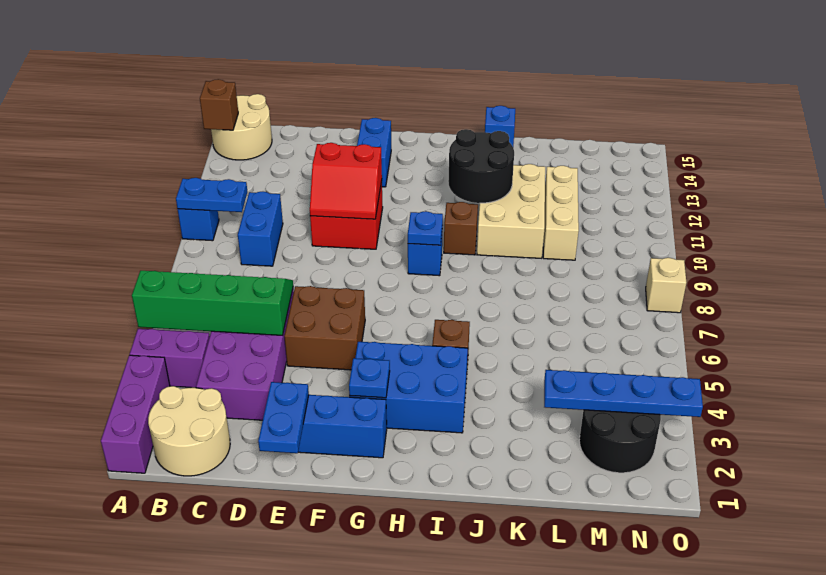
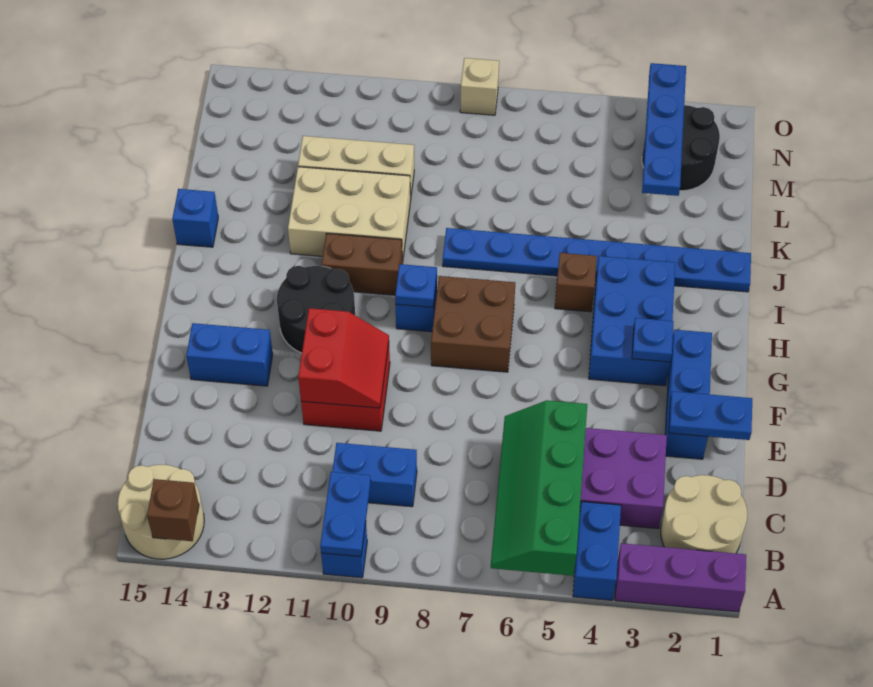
purple brick A4:B4 level 1 -> blue brick A4:B4 level 1
brown brick E5:F6 level 1 -> brown brick G7:H8 level 1
brown brick I10 level 1 -> brown brick I10:I11 level 1
black round brick I11:J12 level 2 -> black round brick G11:H12 level 1
none -> blue plate J1:J8 level 1

